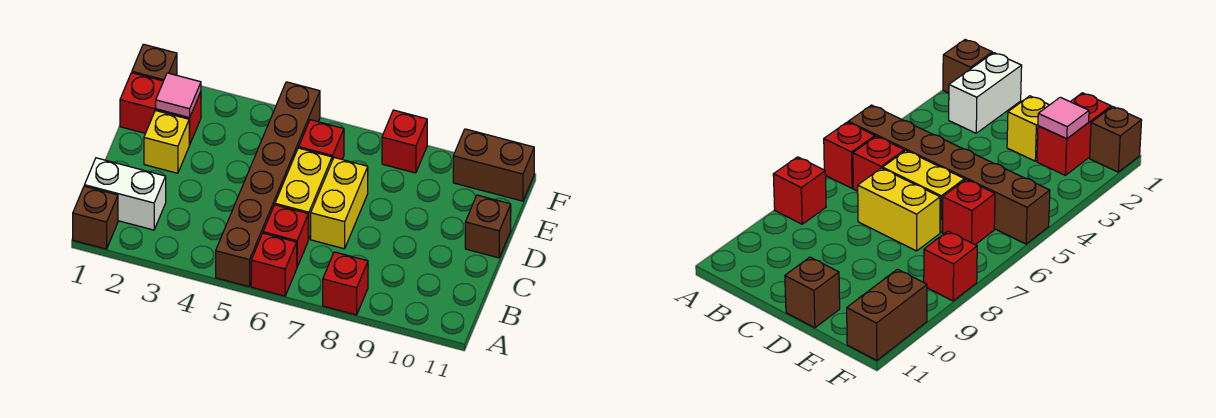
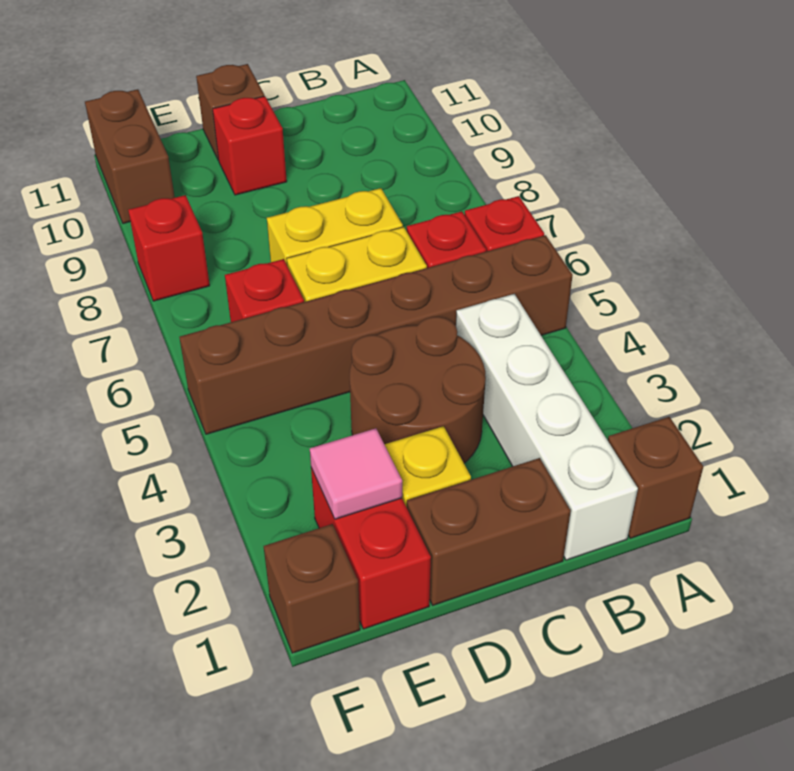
red brick A8 level 1 -> red brick D10 level 1
white brick B1:B2 level 1 -> white brick B1:B4 level 1
none -> brown brick C1:D1 level 1
none -> brown round brick C3:D4 level 1

